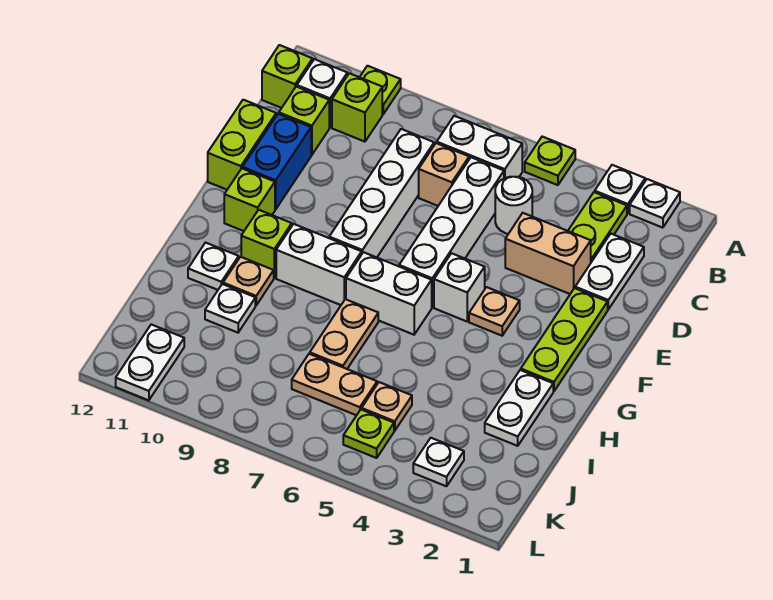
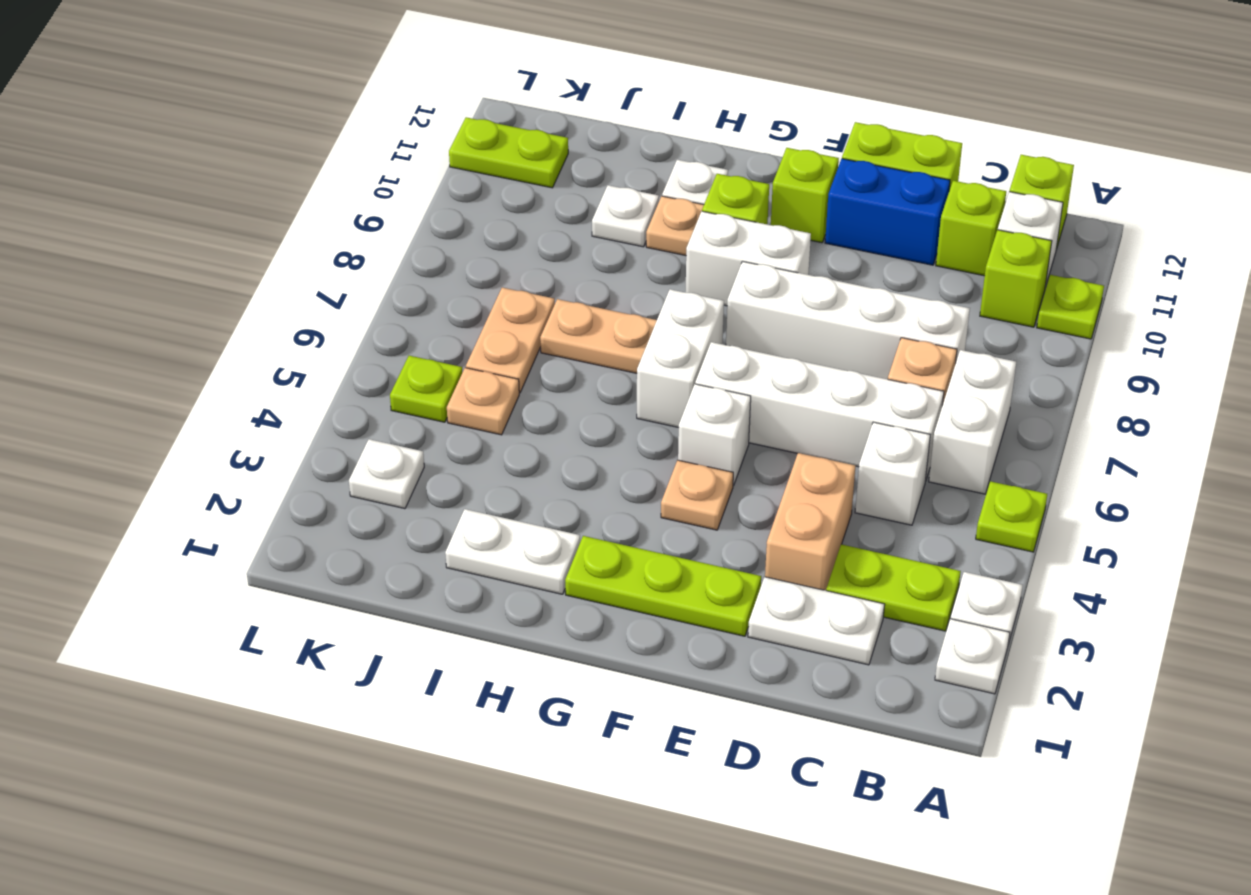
white round brick C5 level 1 -> white brick C5 level 1
white brick G8:G9 level 1 -> white brick F9:G9 level 1
white plate K11:L11 level 1 -> lime plate K11:L11 level 1

